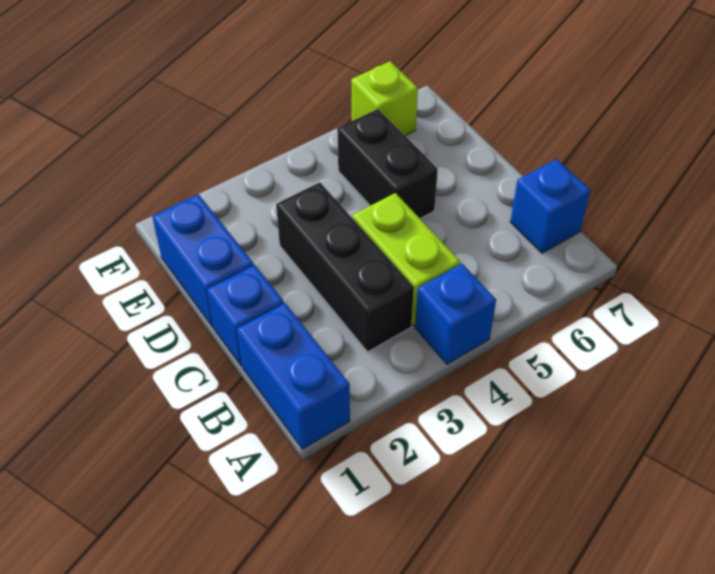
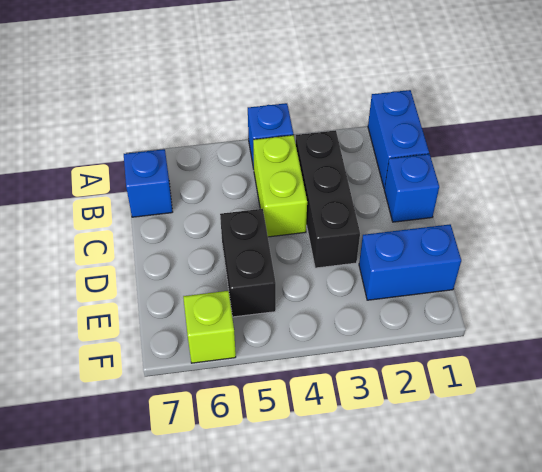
blue brick D1:E1 level 1 -> blue brick E1:E2 level 1

